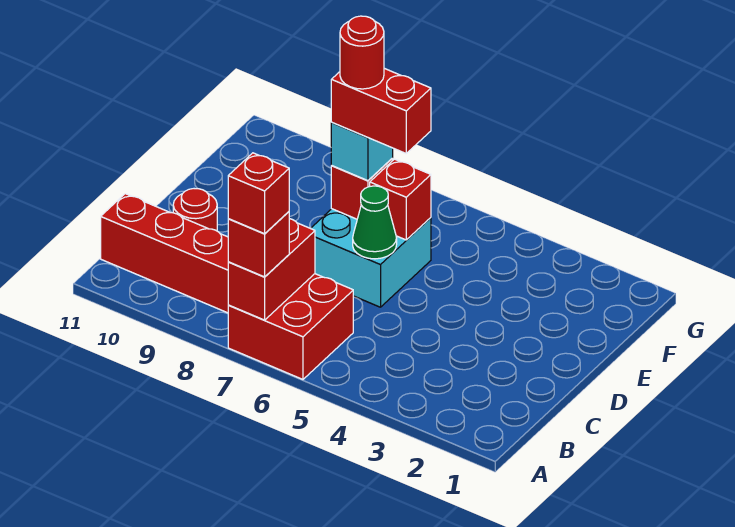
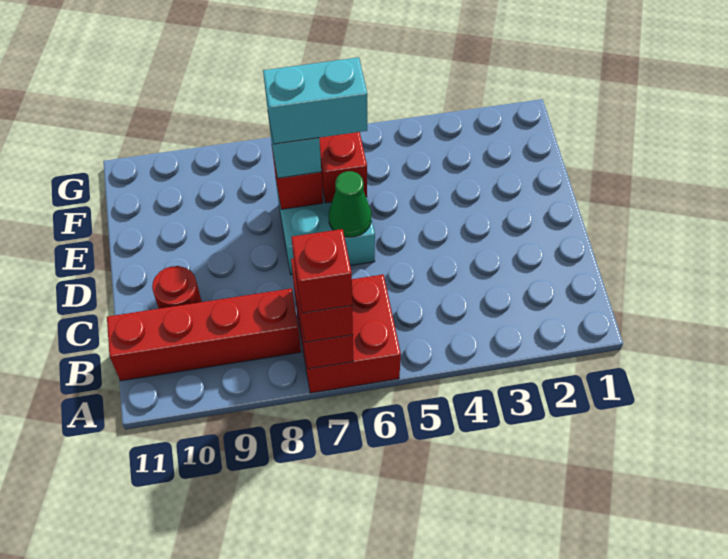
red brick E6:E7 level 4 -> cyan brick E6:E7 level 4
red round brick E7 level 5 -> none

